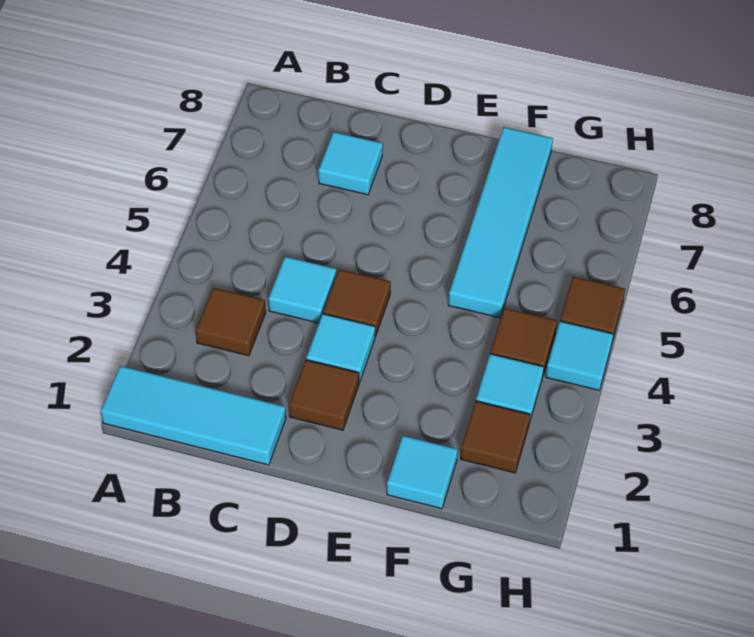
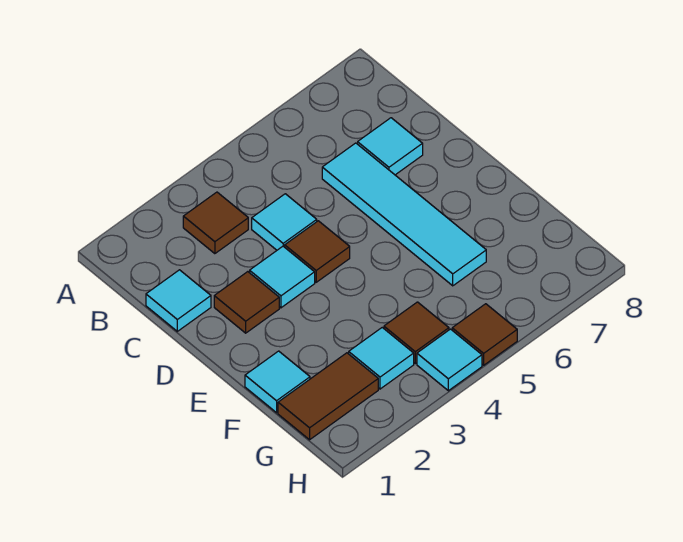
cyan tile A1:C1 level 1 -> cyan tile C1 level 1
cyan tile F5:F8 level 1 -> cyan tile C6:F6 level 1
brown tile G2 level 1 -> brown tile G1:G2 level 1

